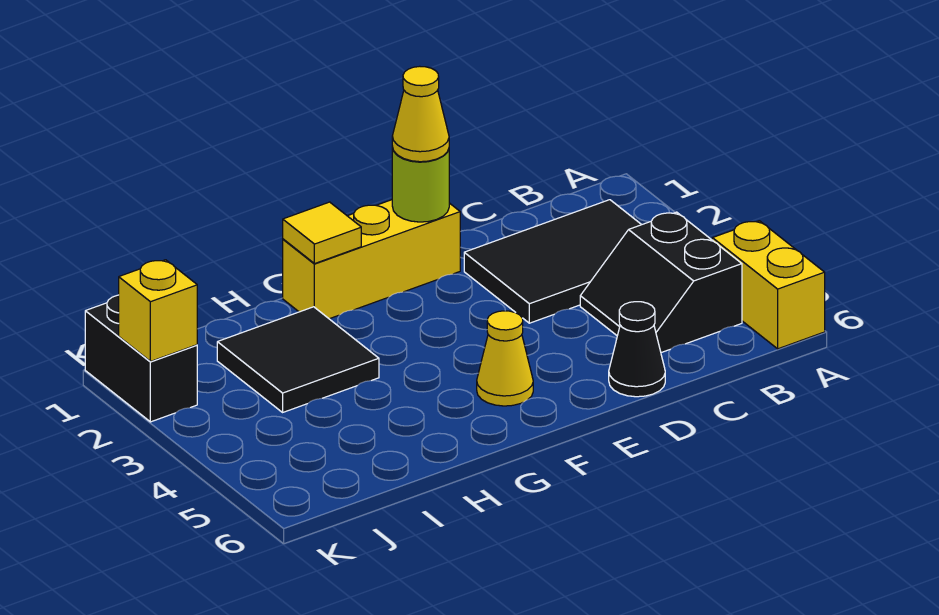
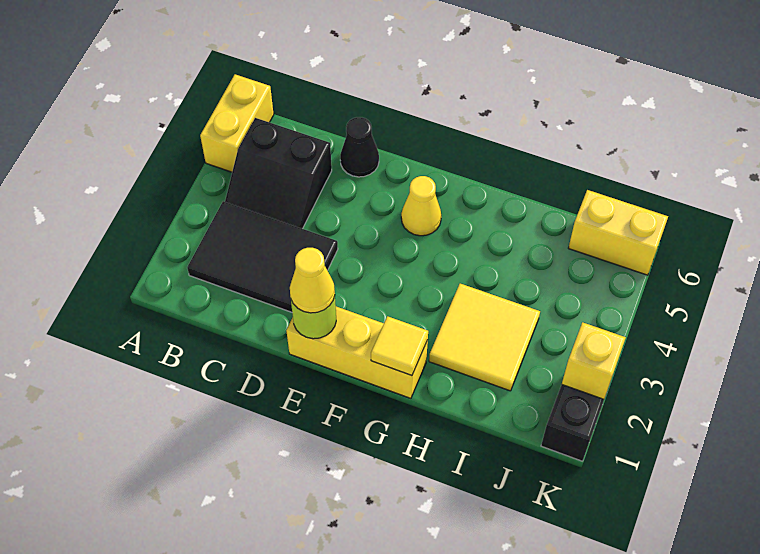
black slope B4:C5 level 1 top B -> black slope B4:C5 level 1 top 5
black tile H2:I3 level 1 -> yellow tile H2:I3 level 1
none -> yellow brick J6:K6 level 1

